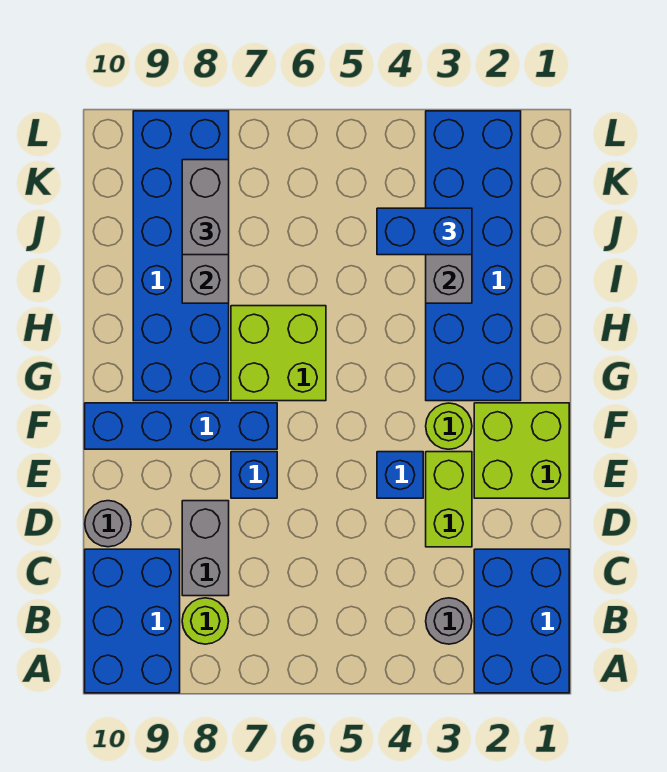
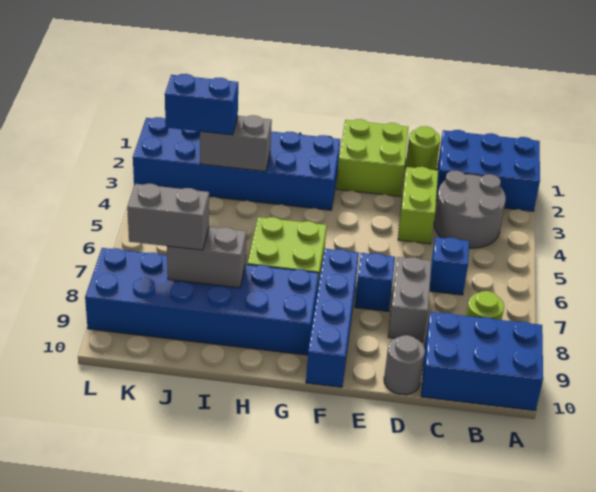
grey round brick B3 level 1 -> grey round brick B3:C4 level 1
grey brick C8:D8 level 1 -> grey brick D7:D8 level 1
lime brick D3:E3 level 1 -> lime brick D3:D4 level 1
blue brick E4 level 1 -> blue brick C6 level 1
lime round brick F3 level 1 -> lime round brick D1 level 1
blue brick J3:J4 level 3 -> blue brick J3:K3 level 3

